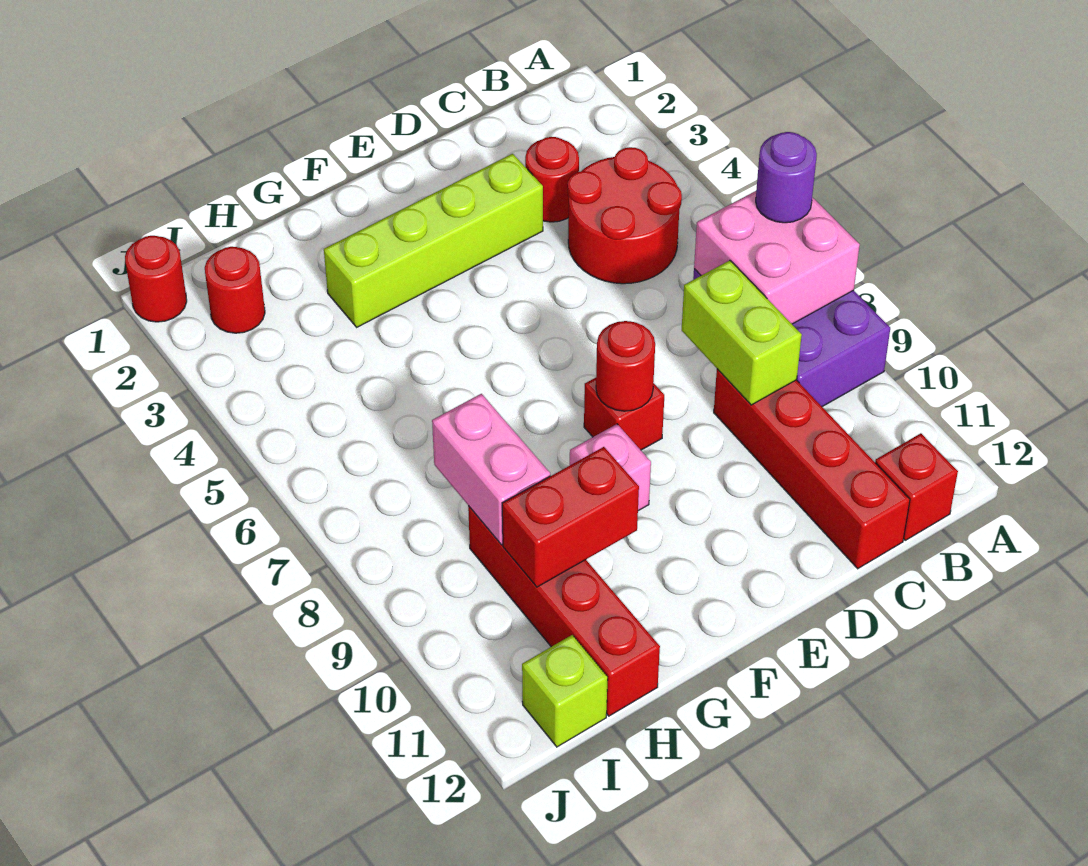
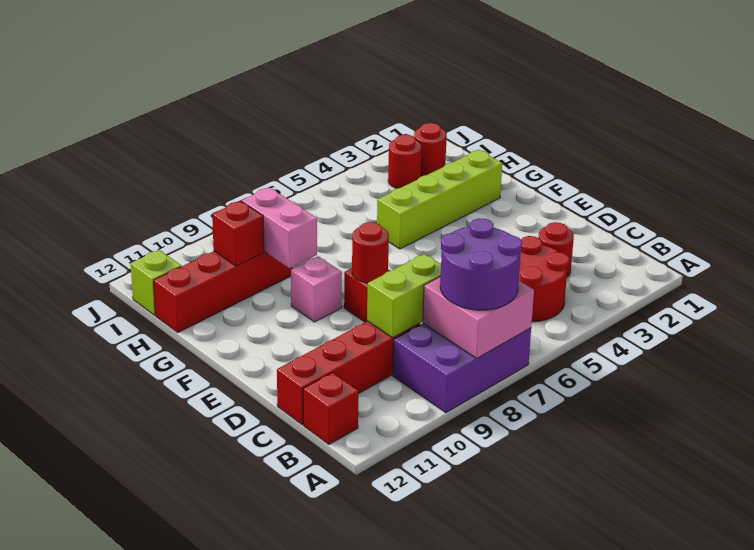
purple round brick A7 level 3 -> purple round brick A7:B8 level 3
lime brick D3:G3 level 1 -> lime brick G2:G5 level 1
red brick G10:H10 level 2 -> red brick H10 level 2
pink brick H8:H9 level 2 -> pink brick G9:H9 level 2
red round brick J1 level 1 -> red round brick I3 level 1

